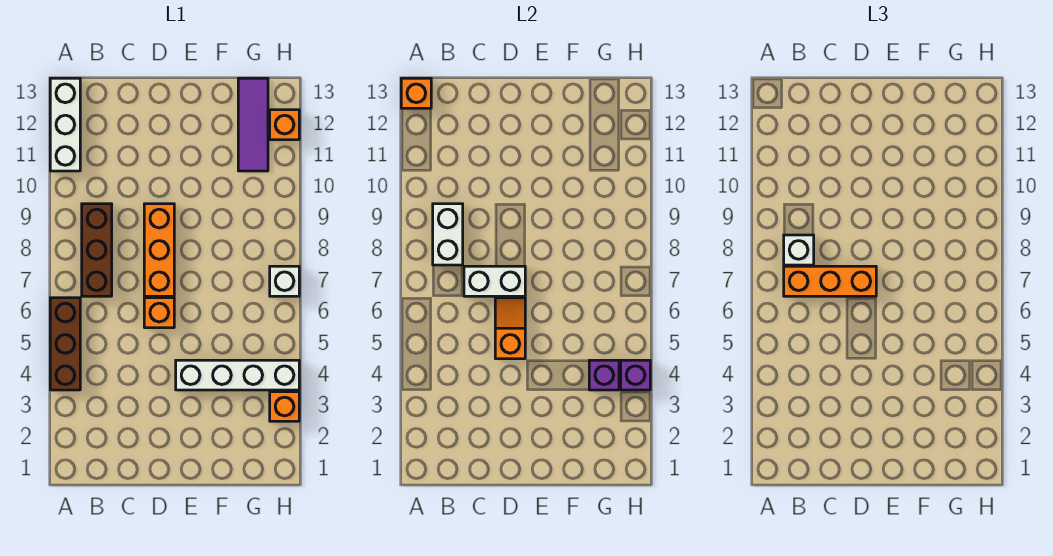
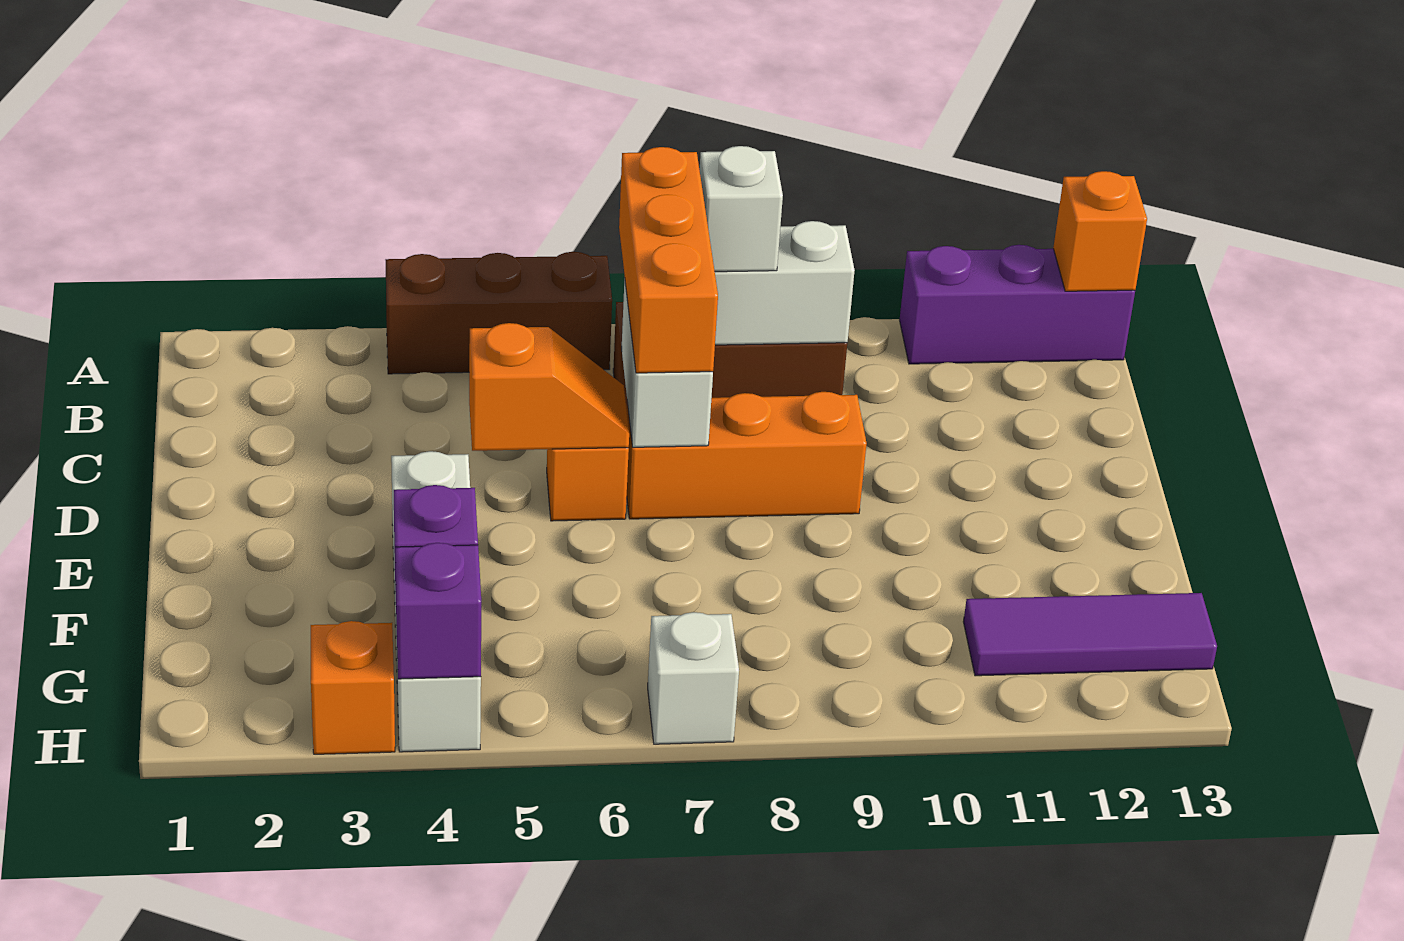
white brick A11:A13 level 1 -> purple brick A11:A13 level 1
orange brick H12 level 1 -> none

